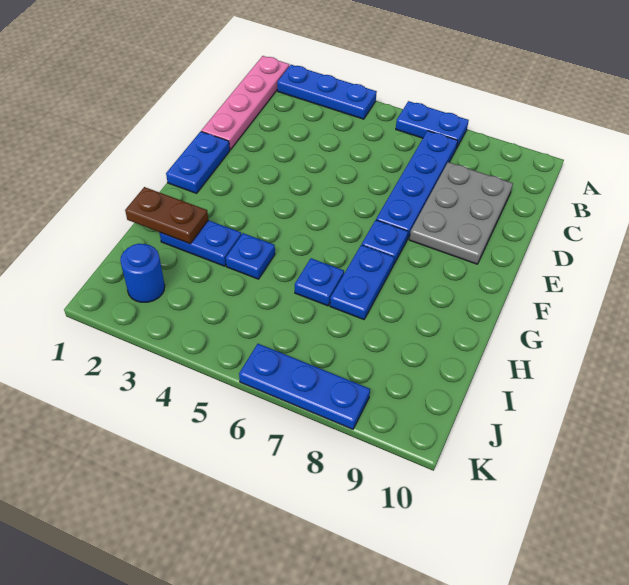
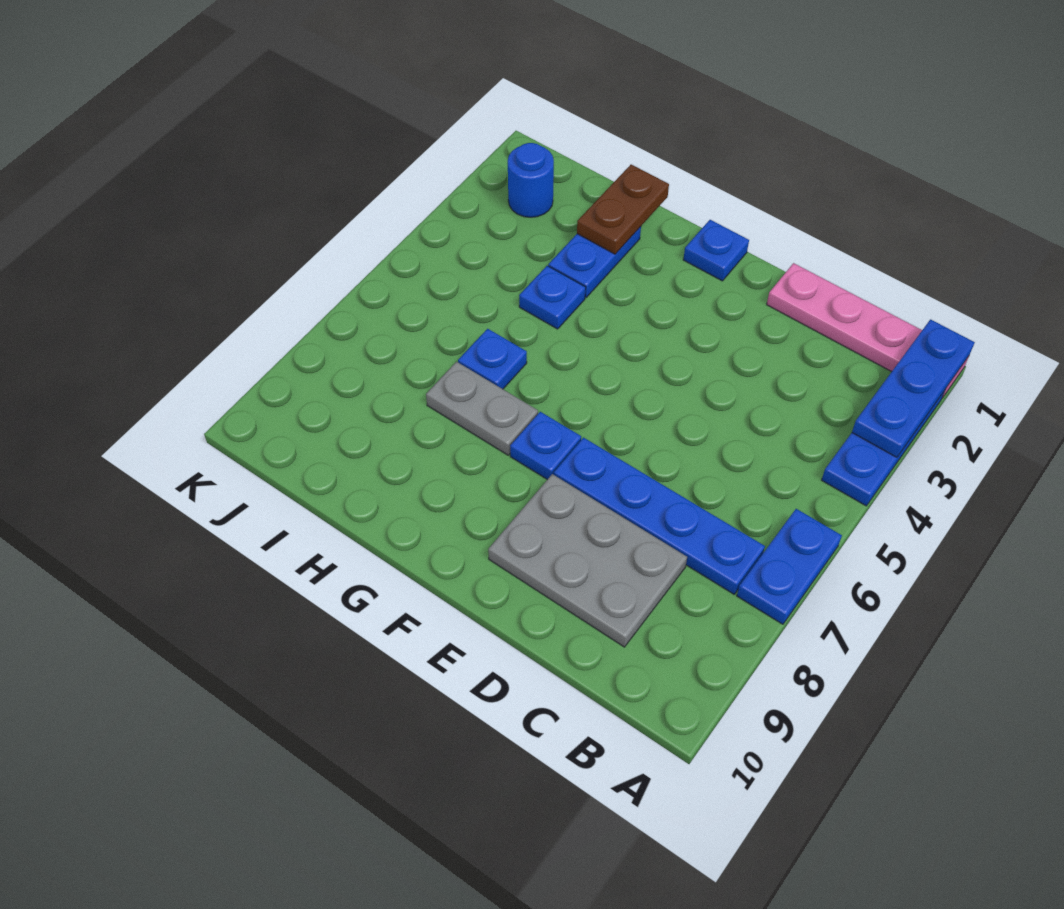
blue plate E1:F1 level 1 -> blue plate F1 level 1
blue plate G7:H7 level 1 -> grey plate G7:H7 level 1
blue plate K6:K8 level 1 -> blue plate A1:A3 level 2

